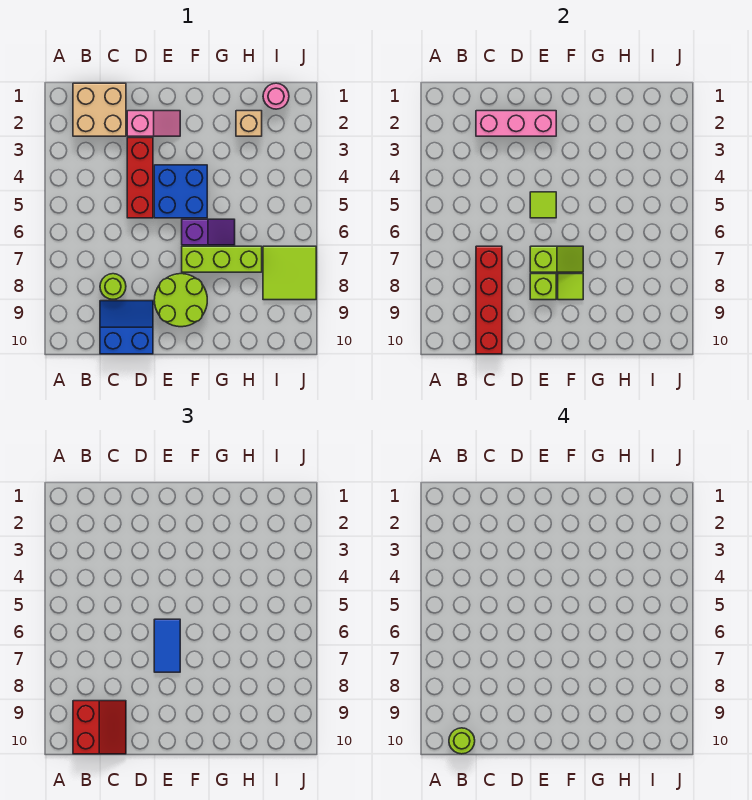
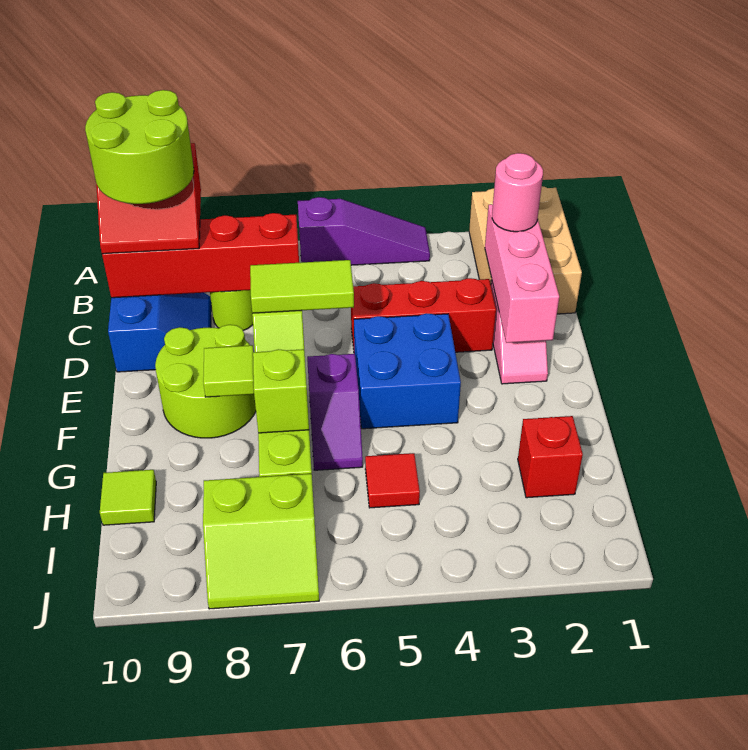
none -> purple slope A4:A6 level 1 top 6
tan brick B1:C2 level 1 -> tan brick A1:C2 level 1
lime round brick B10 level 4 -> lime round brick B9:C10 level 4
lime tile E5 level 2 -> lime tile H10 level 1
blue tile E6:E7 level 3 -> lime tile E6:E7 level 3
lime brick E8 level 2 -> lime brick G7 level 2
tan brick H2 level 1 -> red brick H2 level 1
none -> red tile H5 level 1
pink round brick I1 level 1 -> pink round brick C2 level 3
lime tile I7:J8 level 1 -> lime slope I7:J8 level 1 top I

